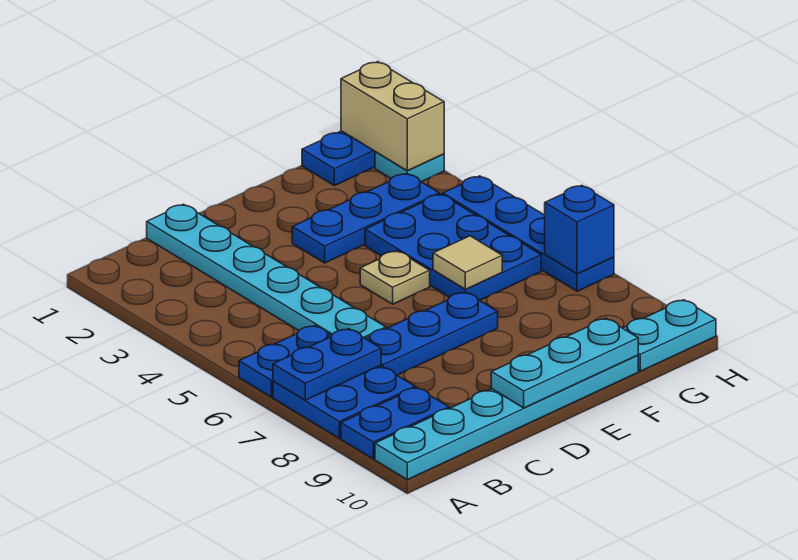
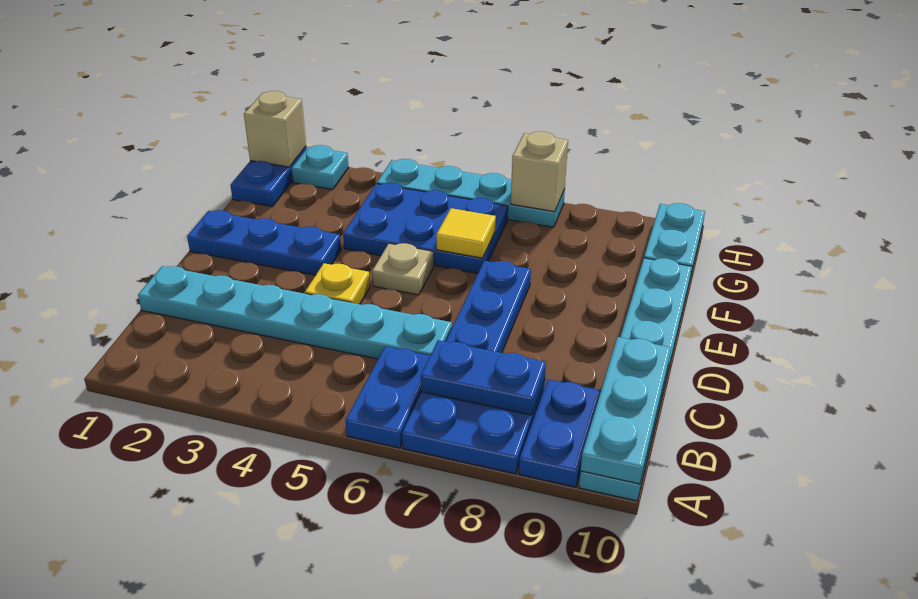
blue plate A7:B7 level 2 -> blue plate B7:B8 level 2
none -> yellow plate D4 level 1
cyan plate D10:F10 level 2 -> cyan plate A10:C10 level 2
blue plate E3:G3 level 1 -> blue plate E1:E3 level 1
tan tile F6 level 2 -> yellow tile F6 level 2
tan brick H1:H2 level 2 -> tan brick H1 level 2
blue plate H4:H7 level 1 -> cyan plate H4:H7 level 1
blue brick H7 level 2 -> tan brick H7 level 2

